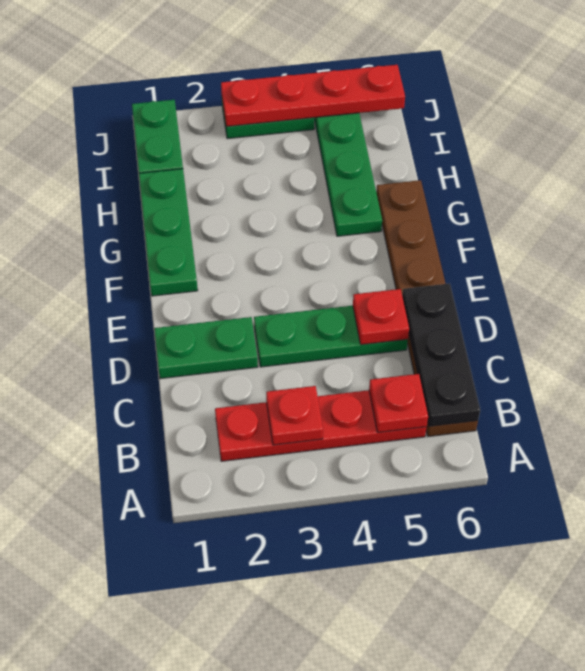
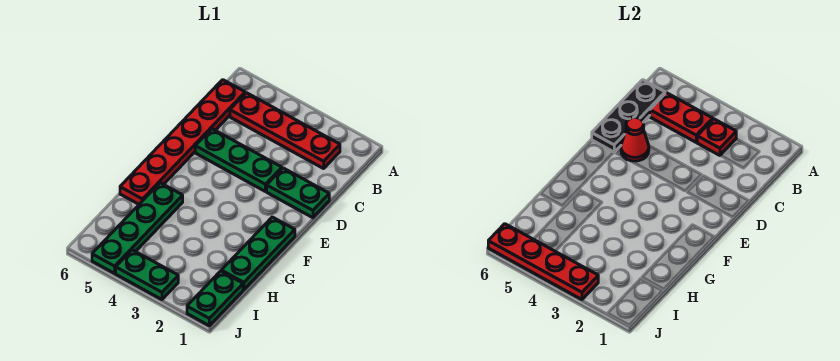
red plate B5 level 2 -> red plate B4:B5 level 2
brown plate B6:G6 level 1 -> red plate B6:G6 level 1
red plate D5 level 2 -> red cone D5 level 2

